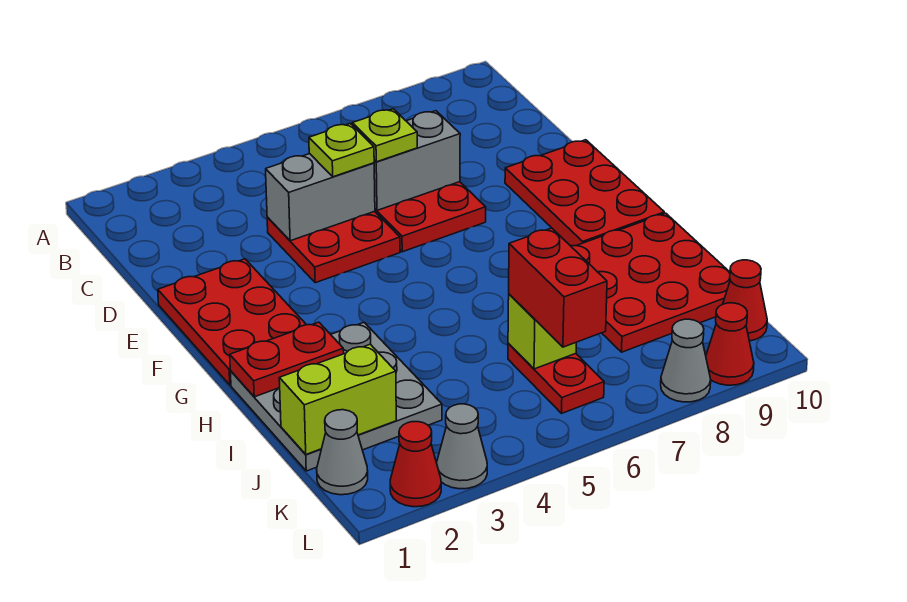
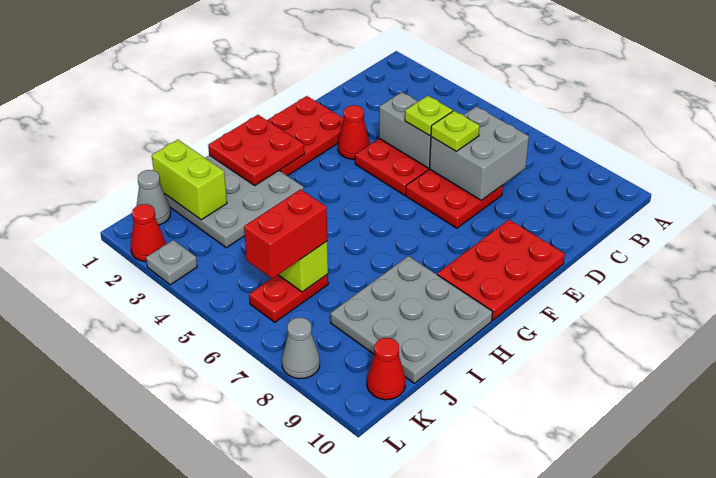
grey brick D6:D7 level 2 -> grey brick C6:D7 level 2
red plate H1:H2 level 2 -> red plate G1:H2 level 2
red plate H8:J10 level 1 -> grey plate H8:J10 level 1
grey cone L3 level 1 -> grey plate L3 level 1
red cone L9 level 1 -> red cone E3 level 1

